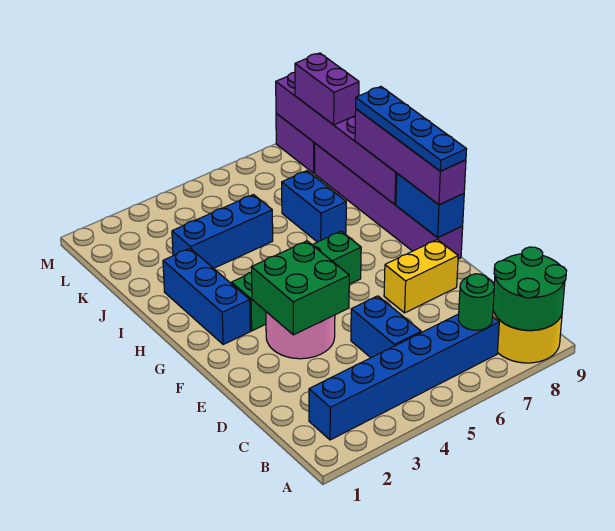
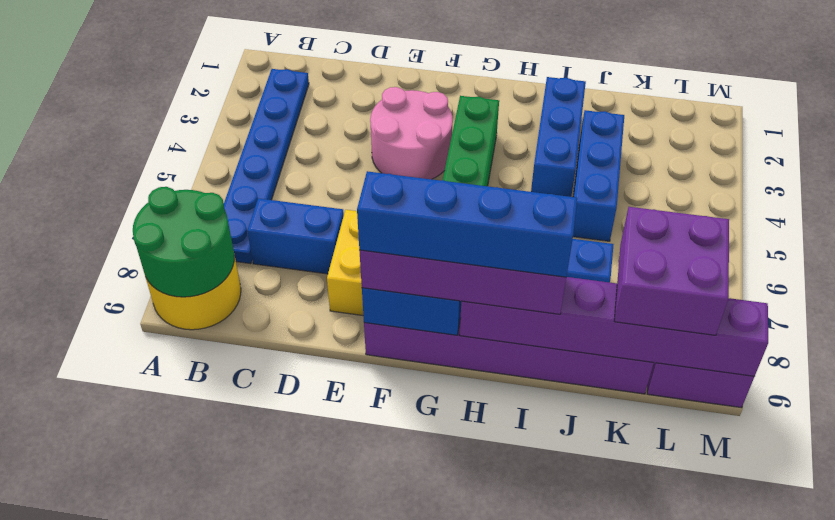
blue brick B2:B7 level 1 -> blue plate B2:B7 level 1
green round brick B7 level 2 -> none
blue brick C5:D5 level 1 -> blue brick C7:D7 level 1
green brick E3:F4 level 2 -> none
blue plate F9:I9 level 4 -> blue brick F9:I9 level 4
blue brick G2:I2 level 1 -> blue brick I2:I4 level 1
purple brick K9:L9 level 3 -> purple brick K8:L9 level 3

